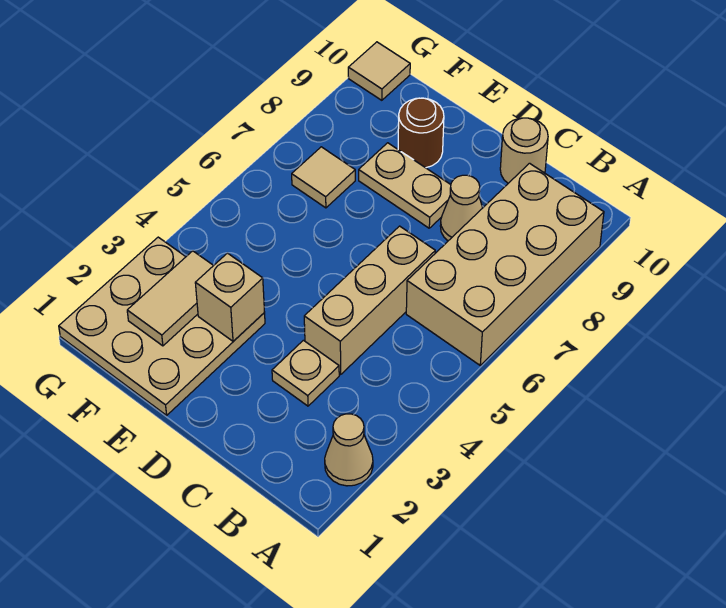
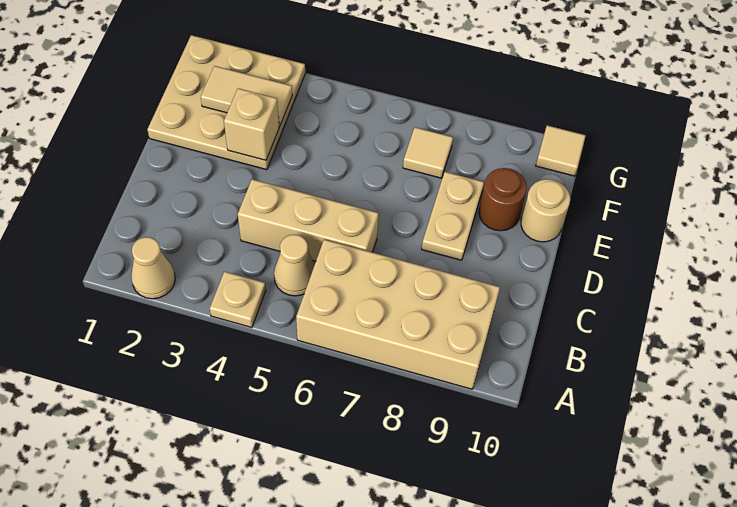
tan plate C3 level 1 -> tan plate A4 level 1
tan cone C8 level 1 -> tan cone B5 level 1
tan round brick C10 level 1 -> tan round brick E10 level 1

